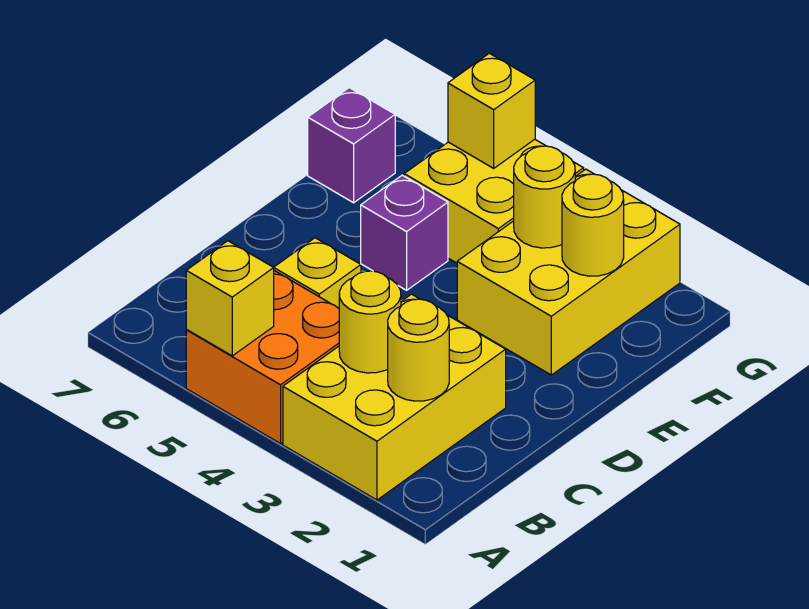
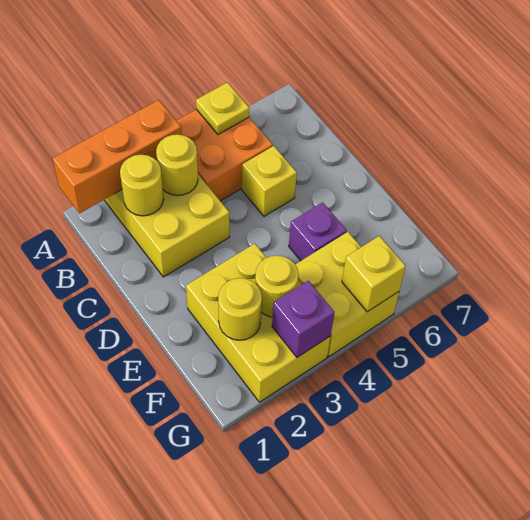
none -> orange brick A1:A3 level 2
yellow brick A5 level 2 -> yellow plate A5 level 2
purple brick F7 level 1 -> purple brick G3 level 2

